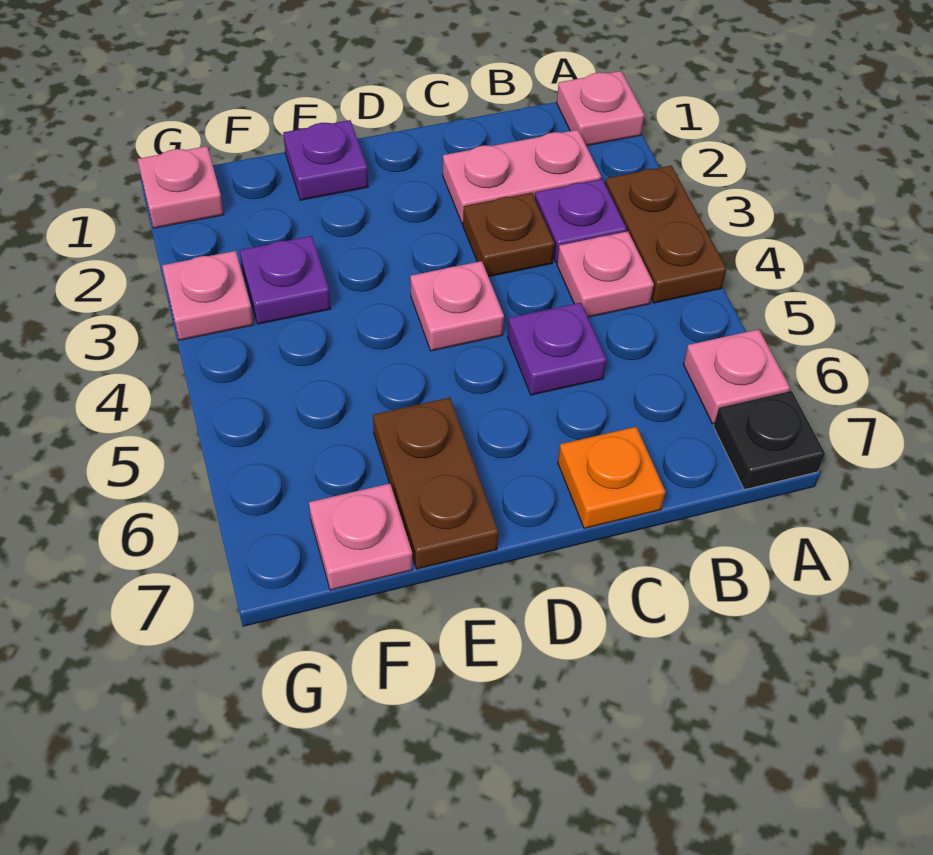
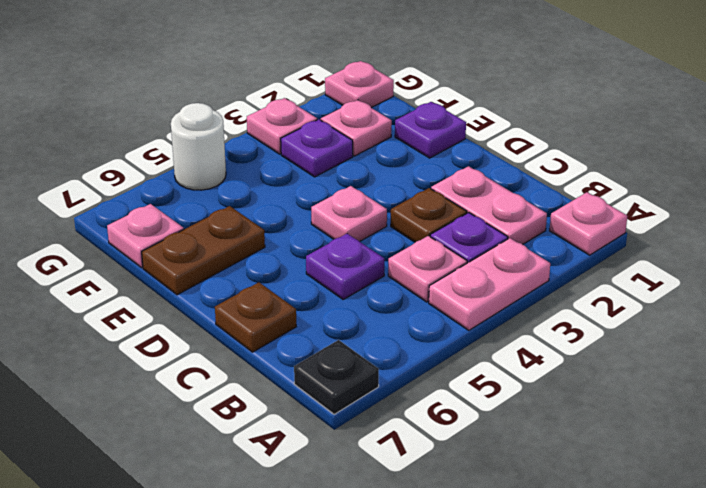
brown plate A3:A4 level 1 -> pink plate A3:A4 level 1
pink plate A6 level 1 -> pink plate F2 level 1
orange plate C7 level 1 -> brown plate C7 level 1
none -> white round brick G5 level 1

